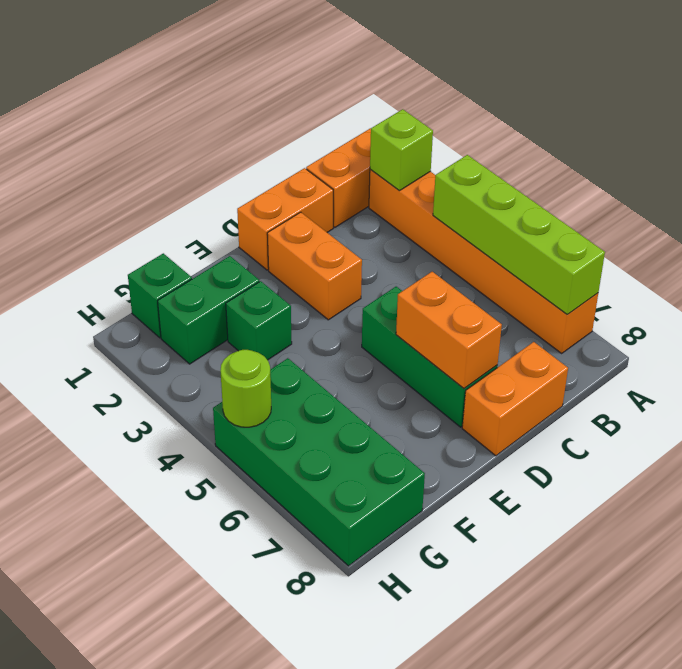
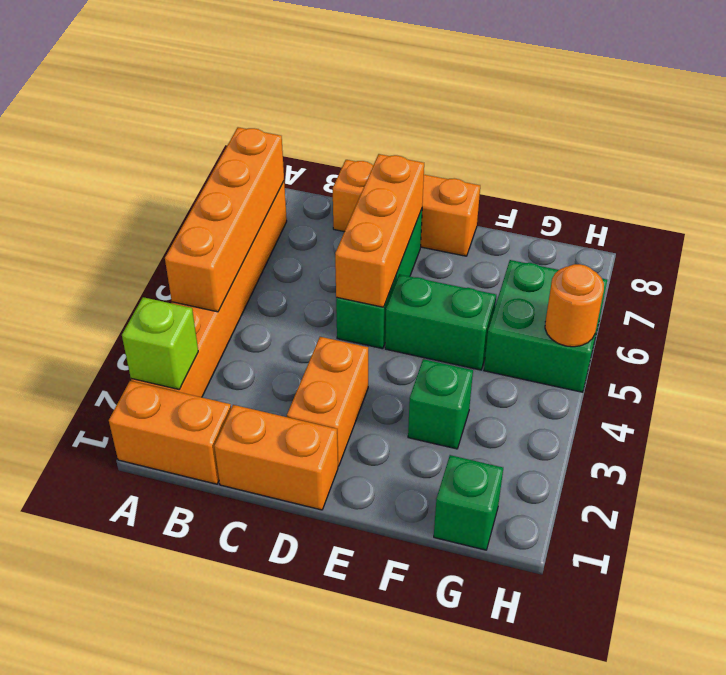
lime brick A4:A7 level 2 -> orange brick A4:A7 level 2
orange brick C8:D8 level 1 -> orange brick C8:E8 level 1
orange brick D6:D7 level 2 -> orange brick D5:D7 level 2
green brick F2:G2 level 1 -> green brick E5:F5 level 1
green brick G5:H8 level 1 -> green brick G5:H6 level 1
lime round brick H5 level 2 -> orange round brick H5 level 2

